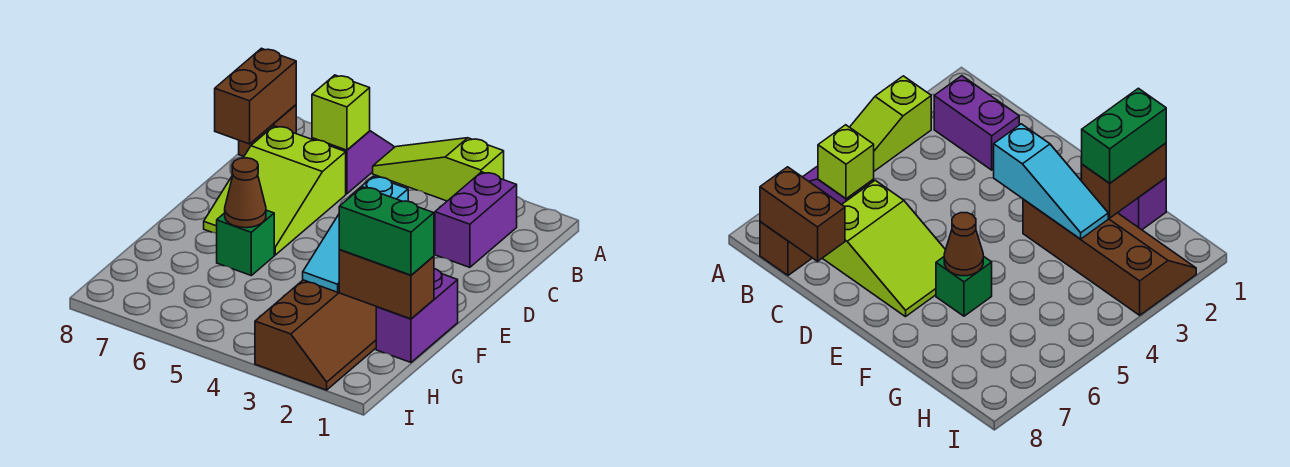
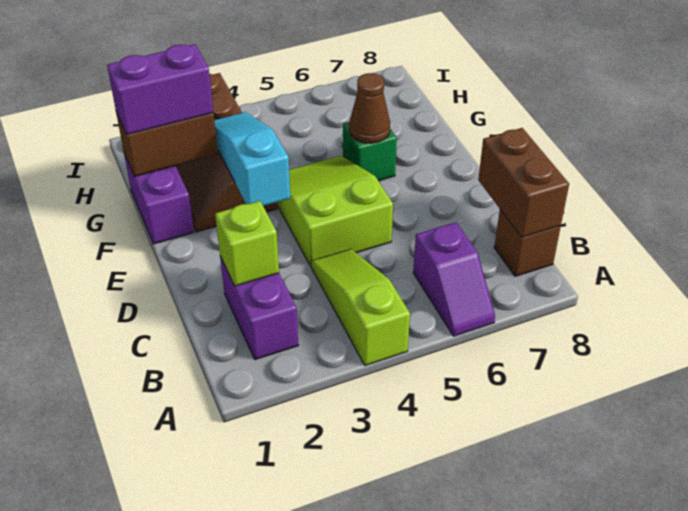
lime slope A3:A5 level 1 top 3 -> lime slope A4:C4 level 1 top A
lime brick B6 level 2 -> lime brick C2 level 2
lime slope C6:E7 level 1 top C -> lime slope D4:F5 level 1 top D
green brick G1:G2 level 3 -> purple brick G1:G2 level 3

